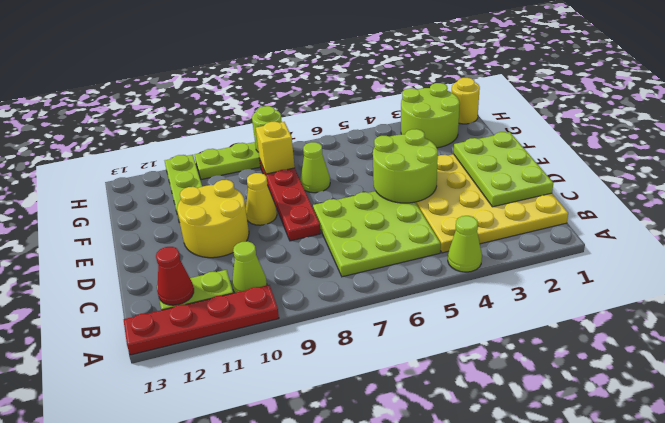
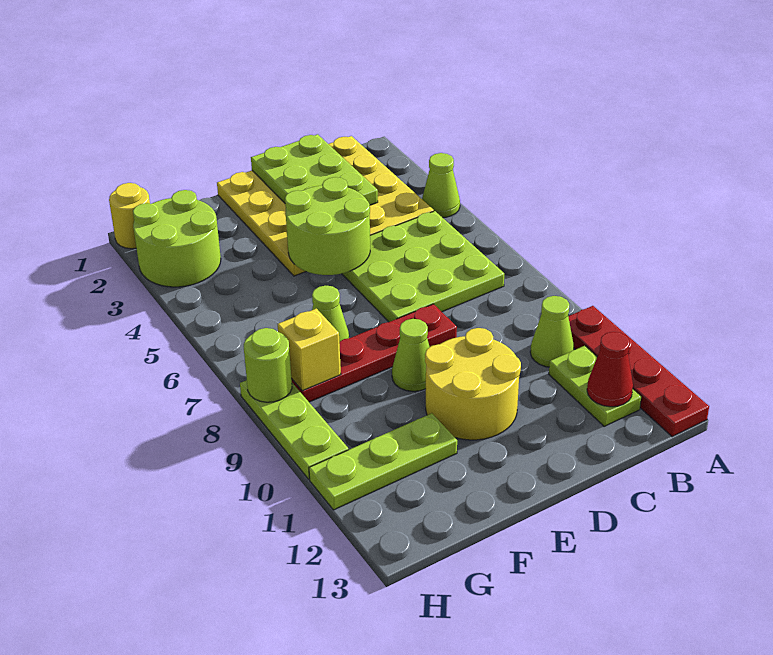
lime plate C1:E2 level 2 -> lime plate C1:D3 level 2
yellow cone E9 level 1 -> lime cone E9 level 1

